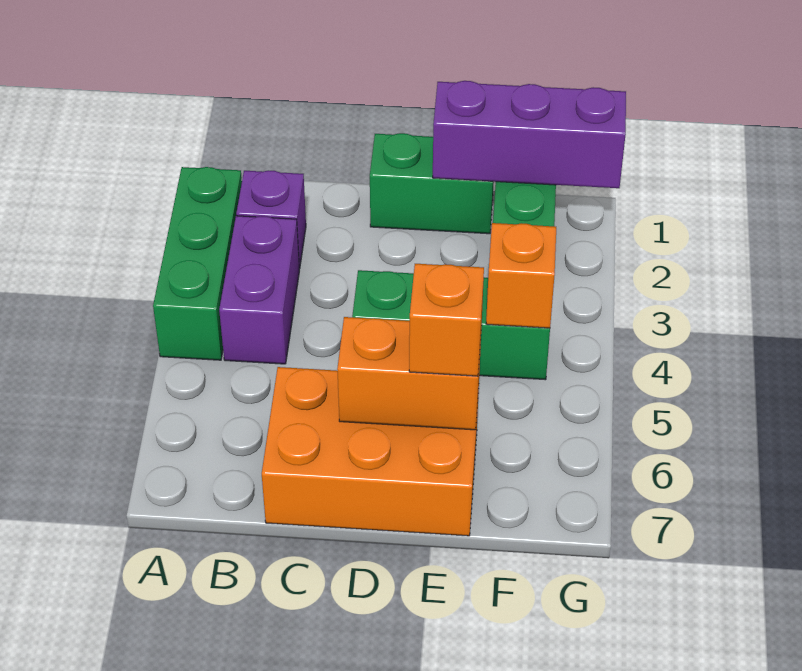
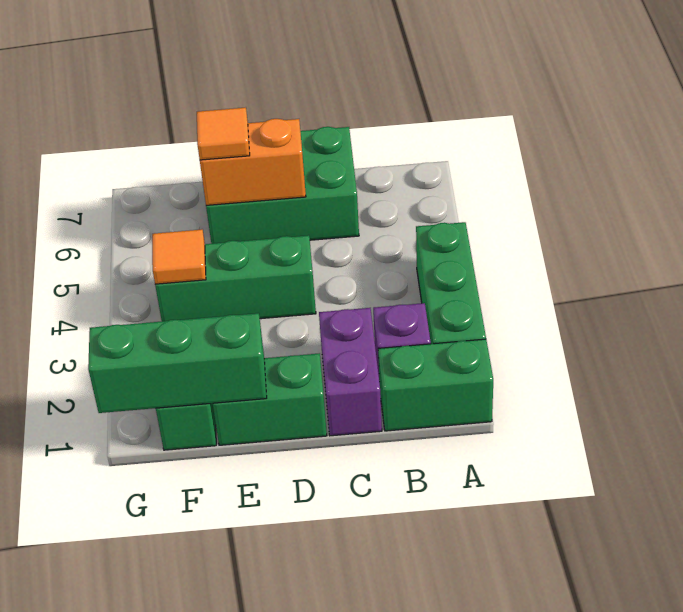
none -> green brick A1:B1 level 1
purple brick B3:B4 level 1 -> purple brick C1:C2 level 1
orange brick C6:E7 level 1 -> green brick C6:E7 level 1
purple brick E1:G1 level 2 -> green brick E1:G1 level 2
orange brick E6 level 3 -> orange tile E6 level 3
orange brick F4 level 2 -> orange tile F4 level 2

